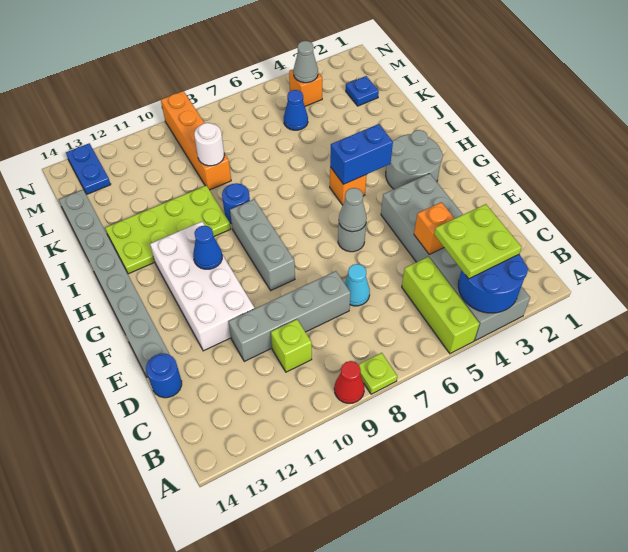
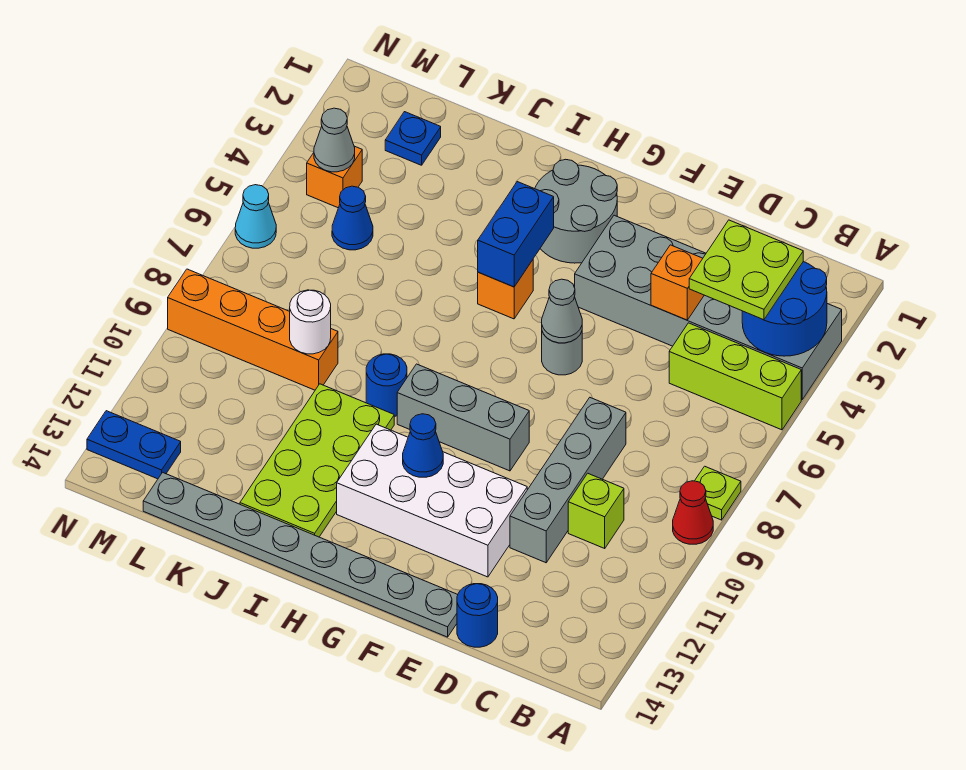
cyan cone D7 level 1 -> cyan cone N6 level 1

